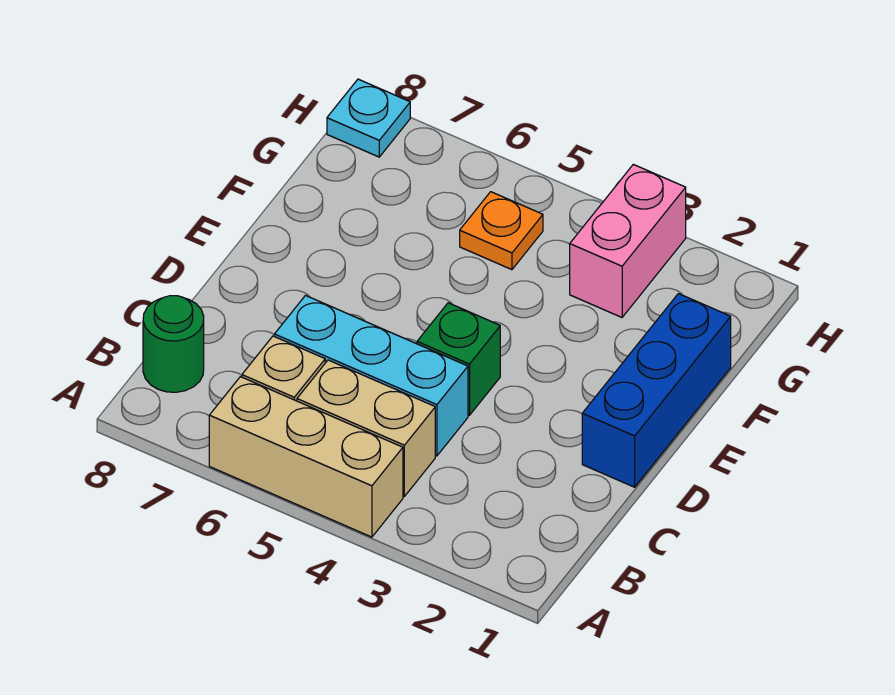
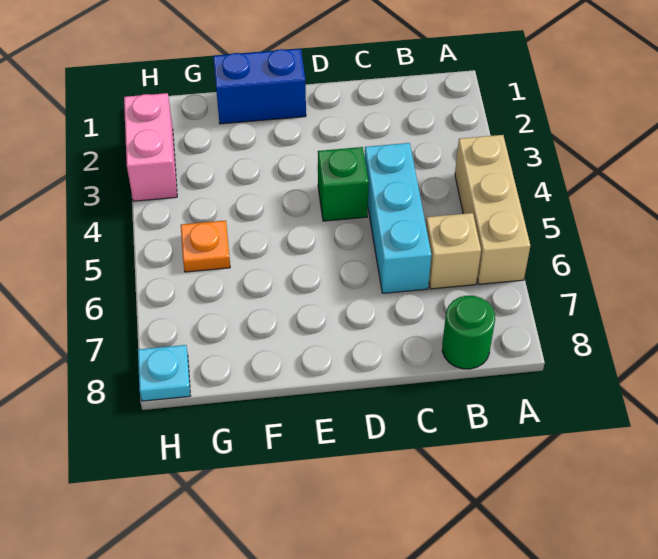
tan brick B4:B5 level 1 -> none
blue brick D1:F1 level 1 -> blue brick E1:F1 level 1
pink brick G3:H3 level 1 -> pink brick H2:H3 level 1

